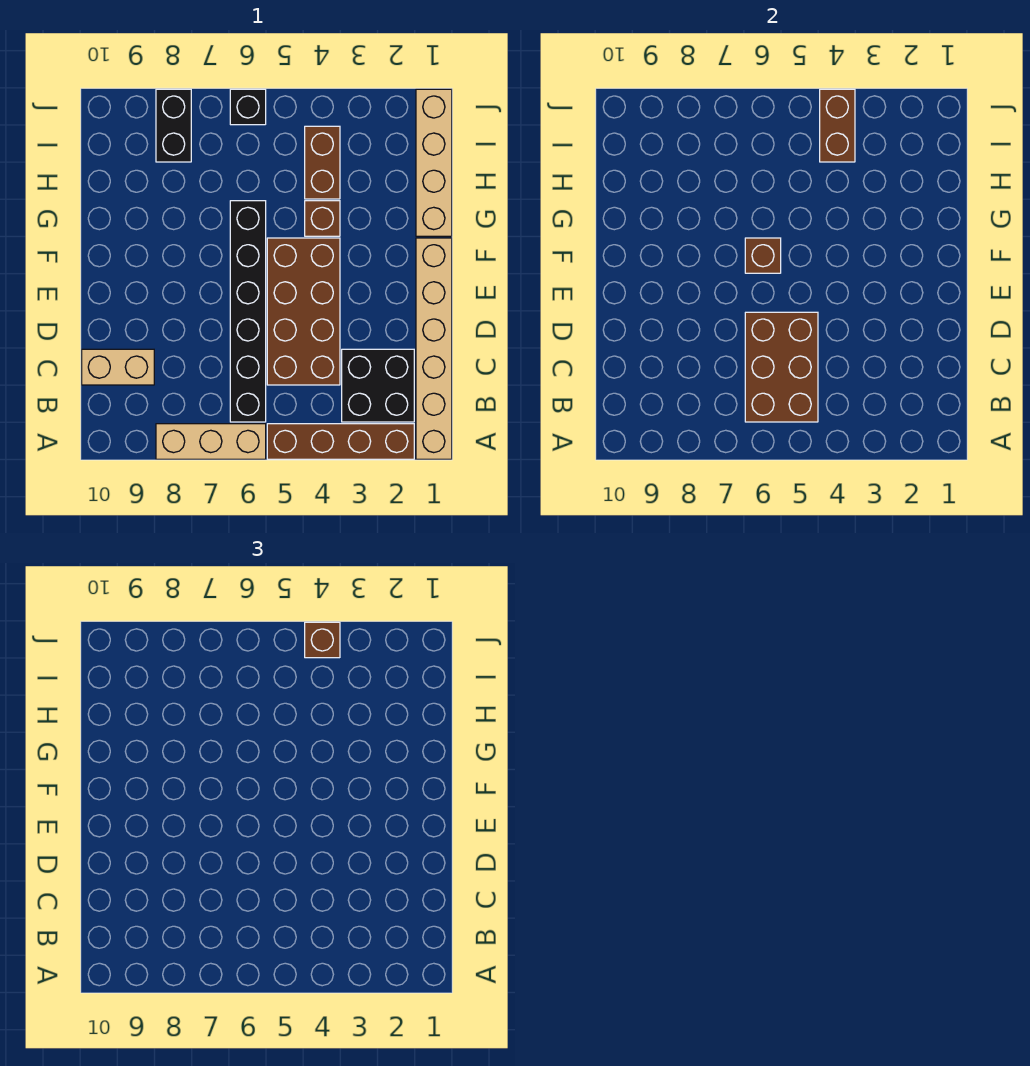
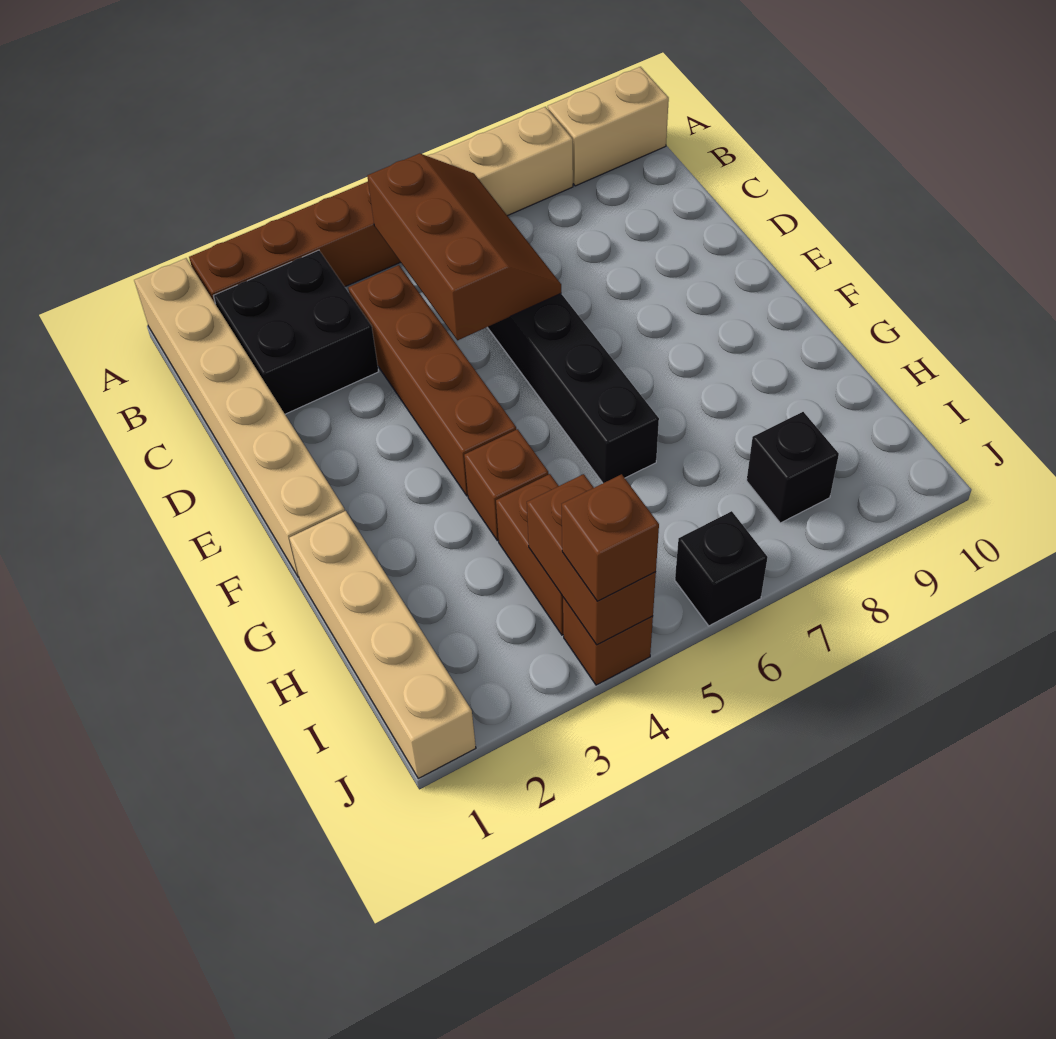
brown brick B5:D6 level 2 -> brown slope B5:D6 level 2 top 5
brown brick C4:F5 level 1 -> brown brick C4:F4 level 1
tan brick C9:C10 level 1 -> tan brick A9:A10 level 1
brown brick F6 level 2 -> brown brick J4 level 1
black brick I8:J8 level 1 -> black brick I8 level 1

